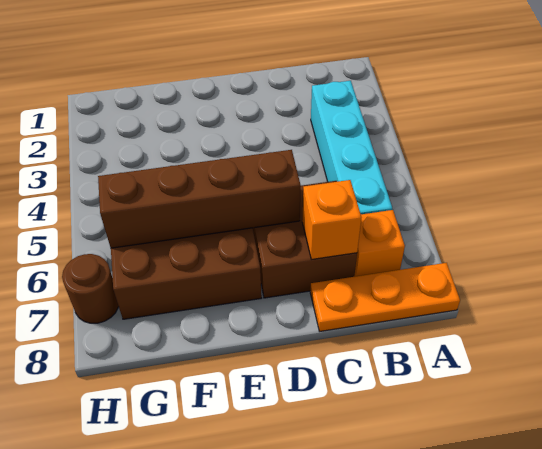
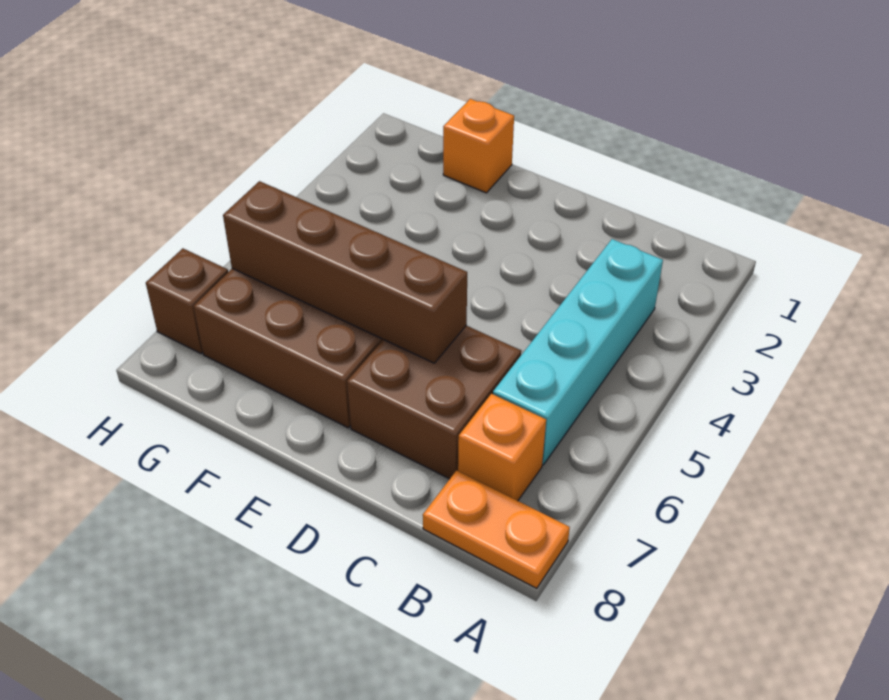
orange plate A8:C8 level 1 -> orange plate A8:B8 level 1
orange brick C7 level 2 -> orange brick F1 level 1
brown round brick H7 level 1 -> brown brick H7 level 1

